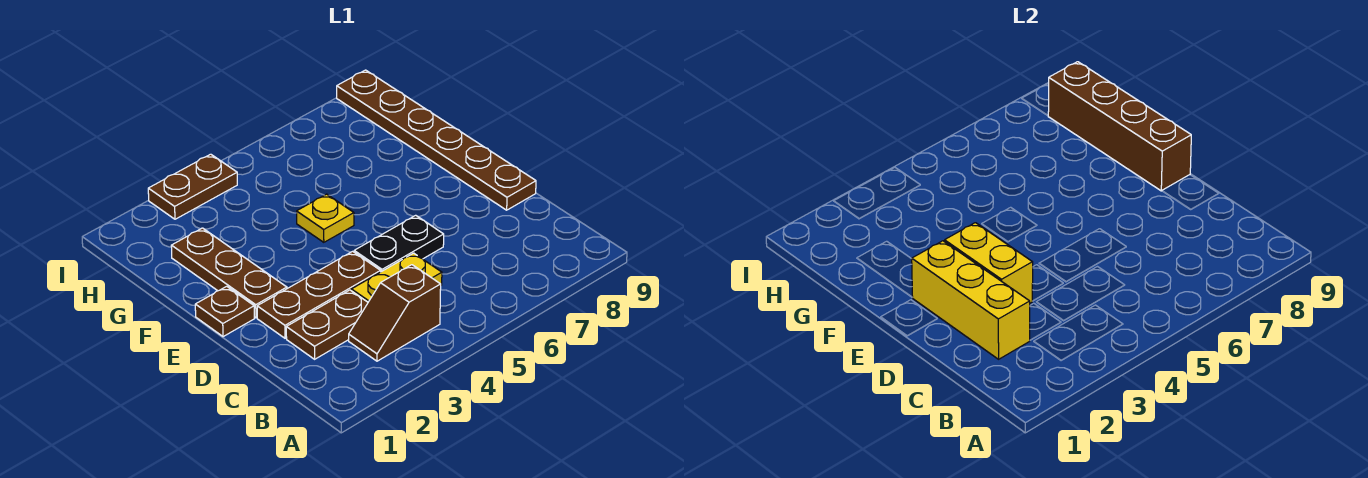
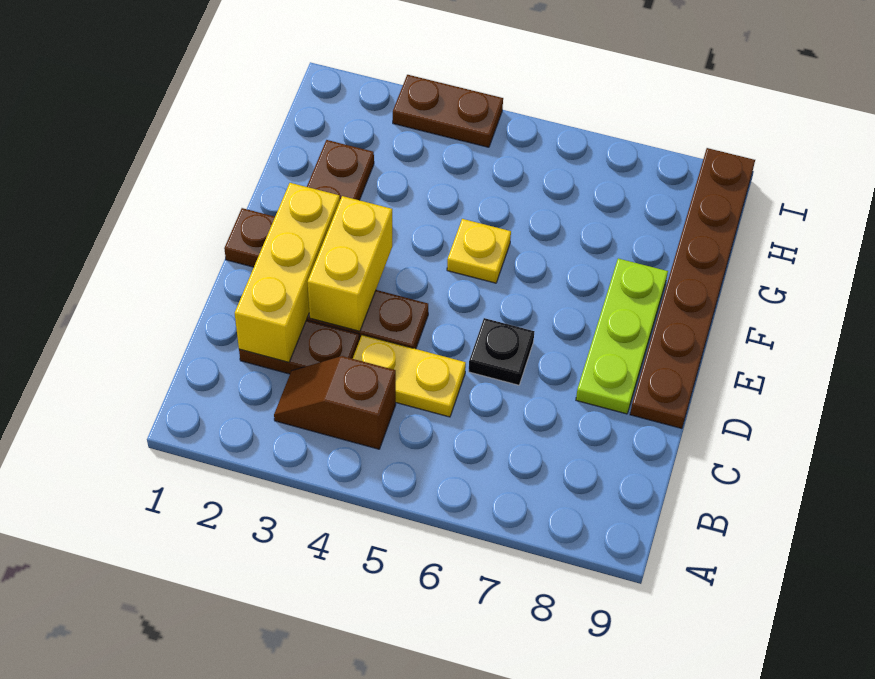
black plate D5:D6 level 1 -> black plate D6 level 1
none -> lime plate D8:F8 level 1
brown brick E9:H9 level 2 -> none

